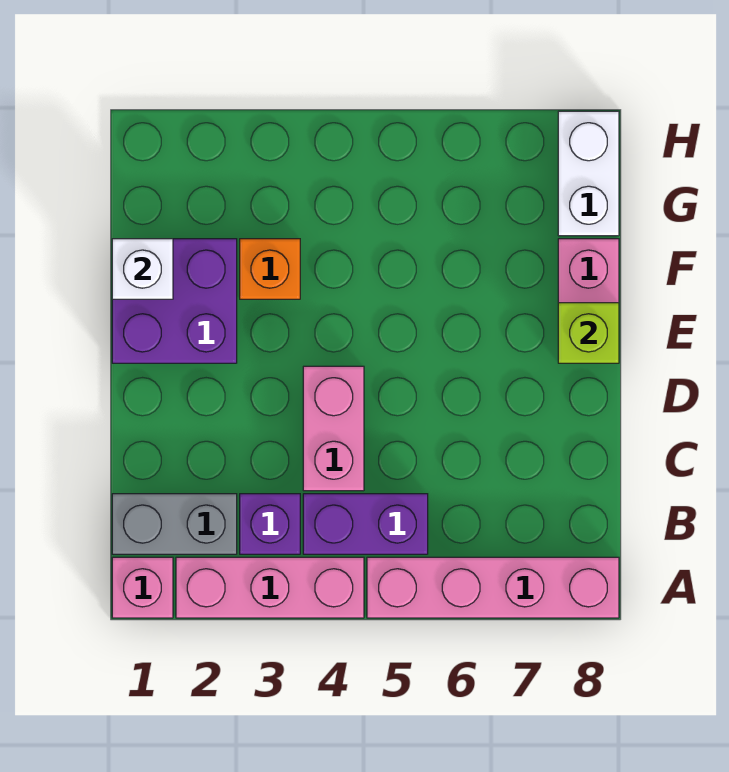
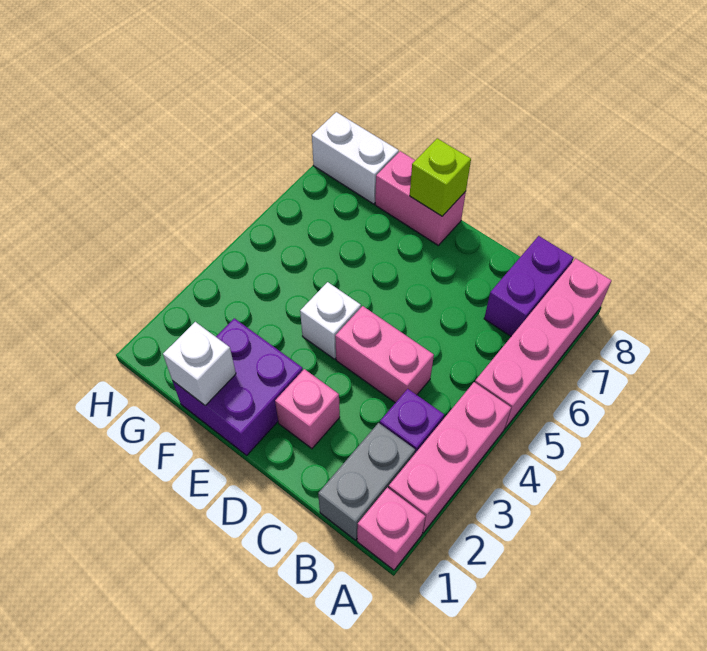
purple brick B4:B5 level 1 -> purple brick B7:B8 level 1
none -> pink brick D2 level 1
none -> white brick E4 level 1
orange brick F3 level 1 -> none

